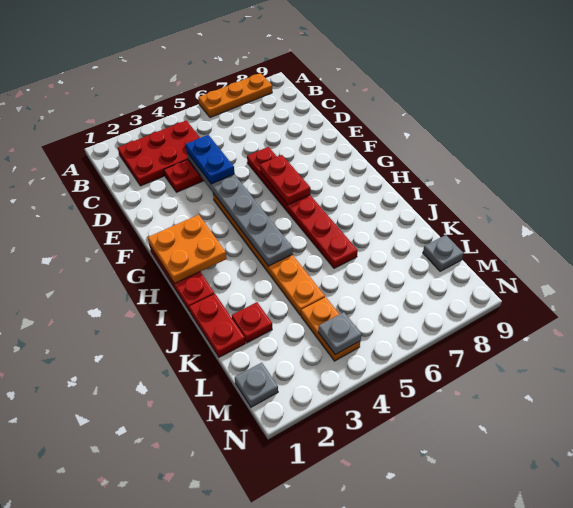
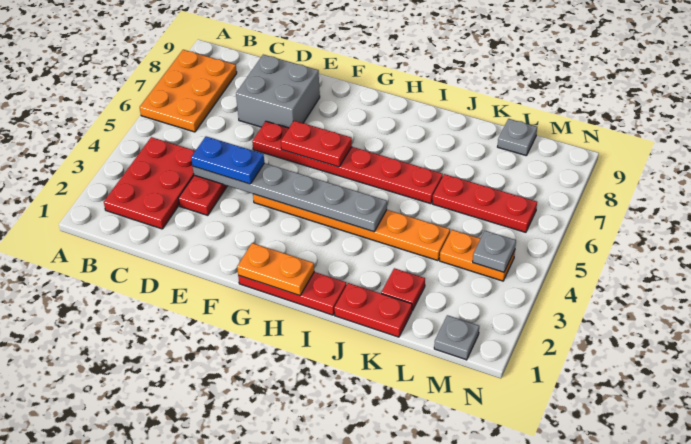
orange plate A6:A8 level 1 -> orange plate A6:B8 level 1
none -> grey brick D7:E8 level 1
orange plate G1:H2 level 2 -> orange plate G1:H1 level 2
none -> red plate K6:M6 level 1

